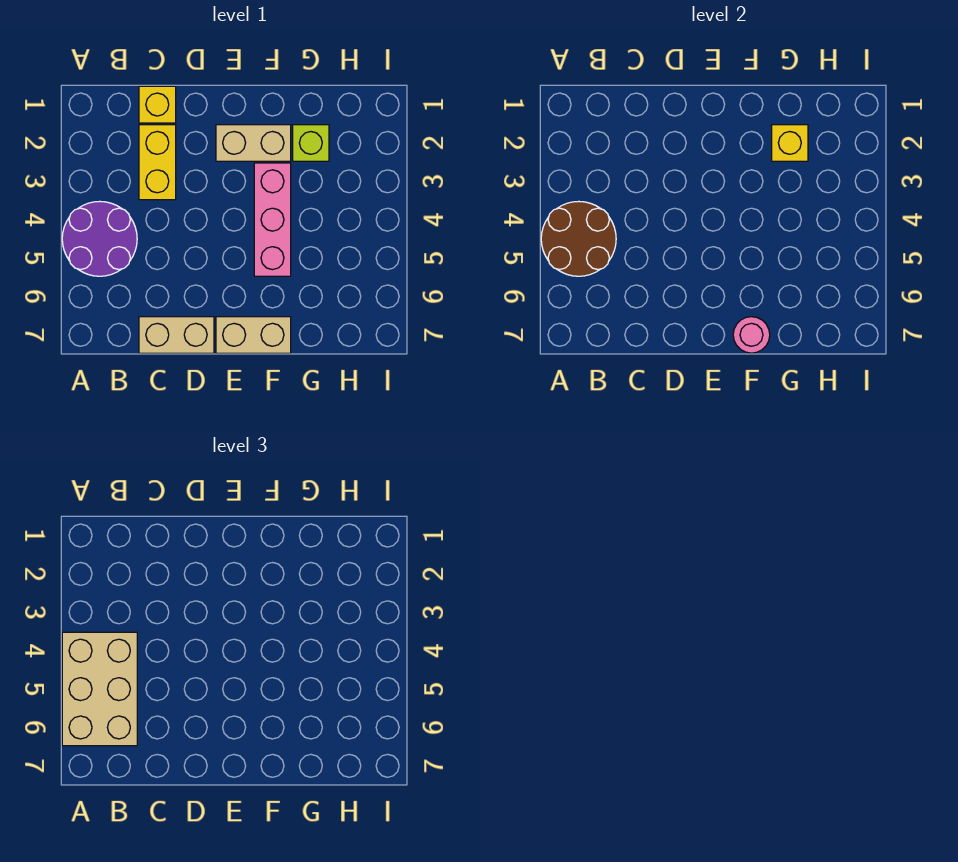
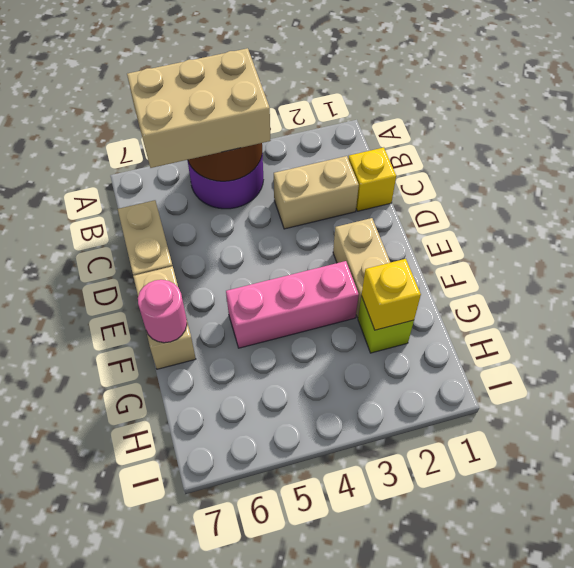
yellow brick C2:C3 level 1 -> tan brick C2:C3 level 1

